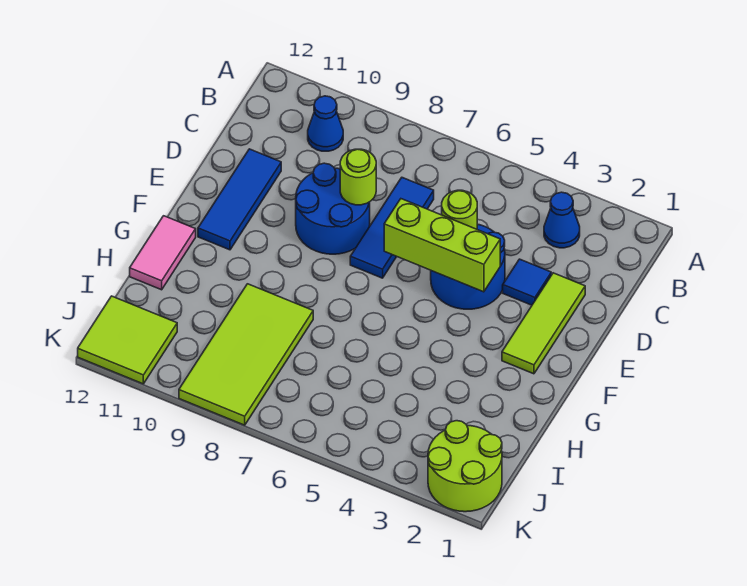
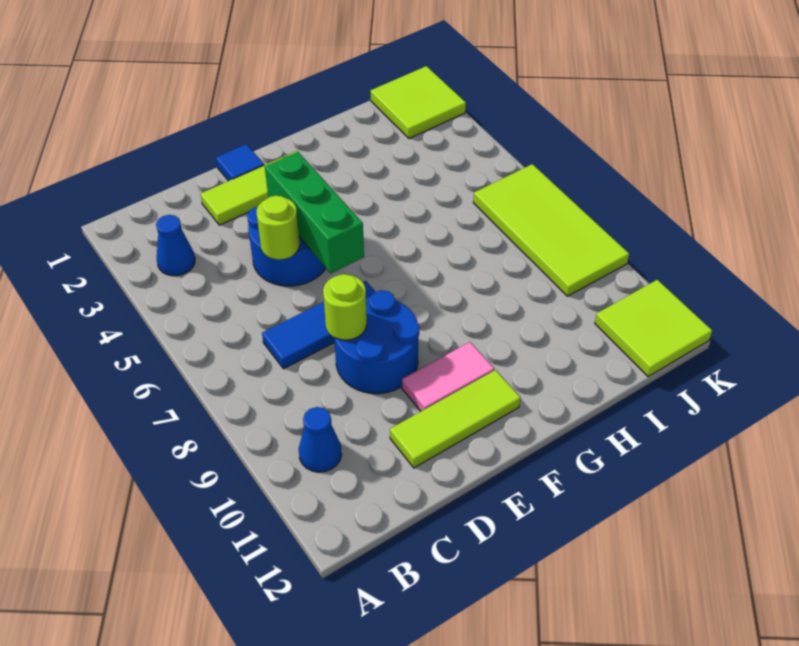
blue tile D3 level 1 -> blue tile E1 level 1
blue tile D11:F11 level 1 -> lime tile D11:F11 level 1
lime brick E4:E6 level 2 -> green brick E4:E6 level 2
pink tile G12:H12 level 1 -> pink tile E10:F10 level 1
lime tile H8:K9 level 1 -> lime tile J6:K9 level 1
lime round brick J1:K2 level 1 -> lime tile J1:K2 level 1

